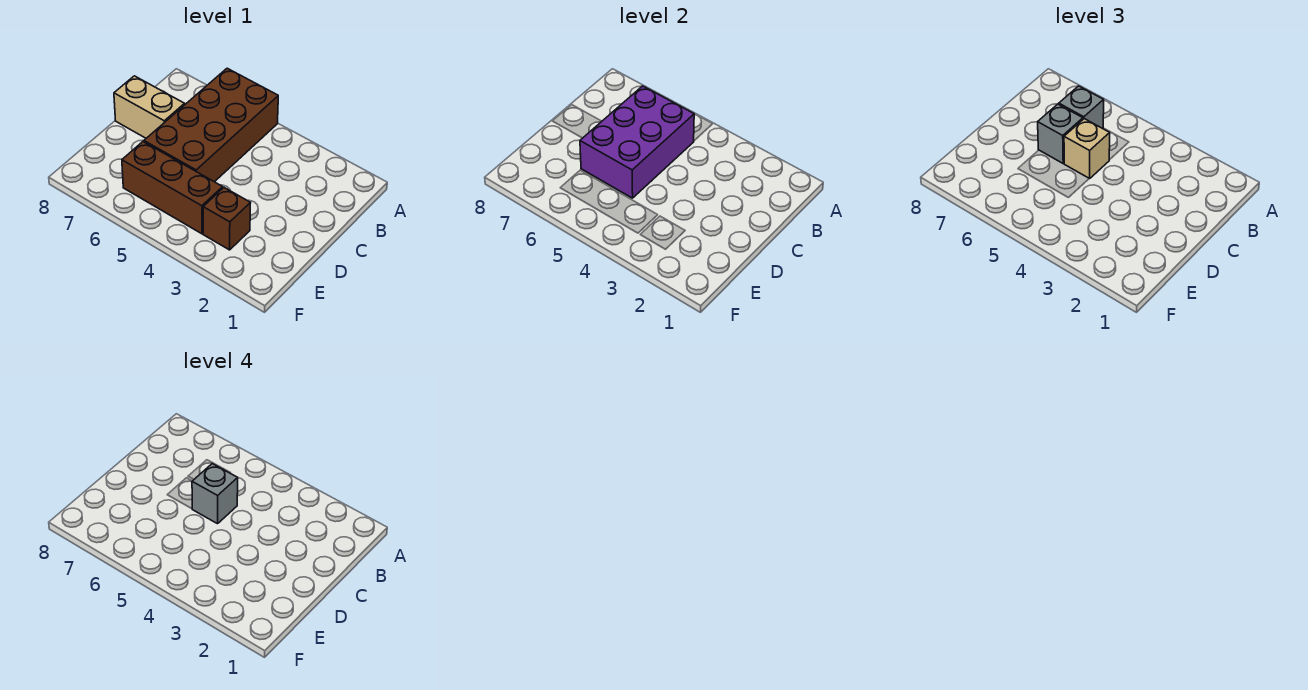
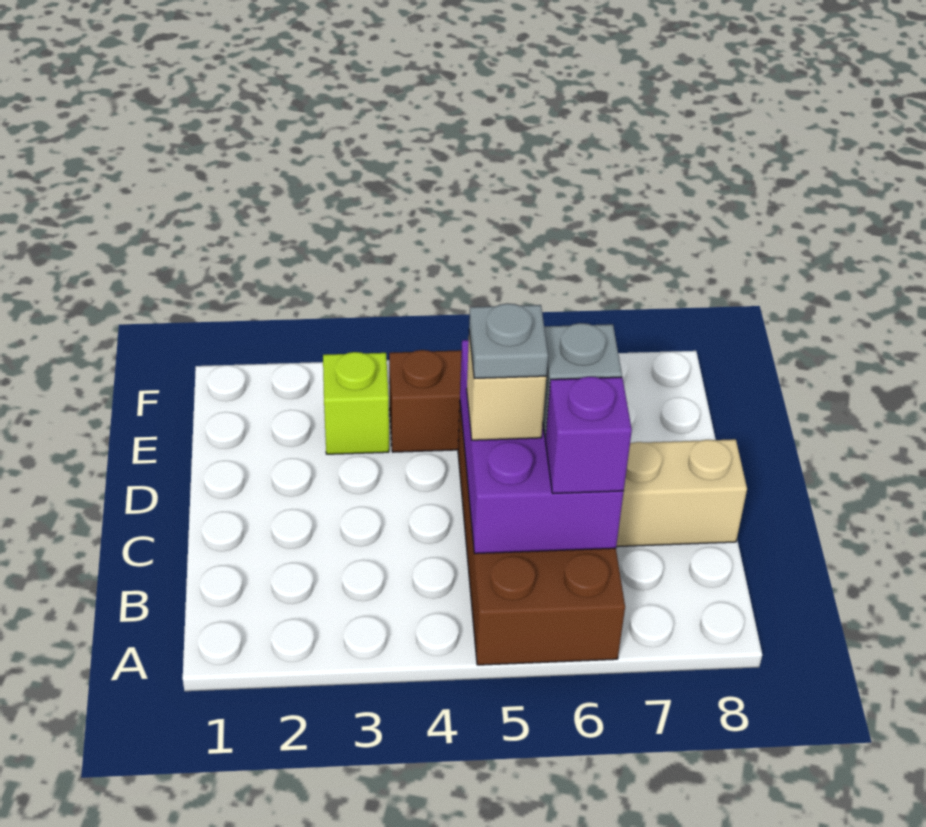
grey brick B6 level 3 -> purple brick B6 level 3
grey brick C5 level 4 -> grey plate C5 level 4
brown brick E3 level 1 -> lime brick E3 level 1

